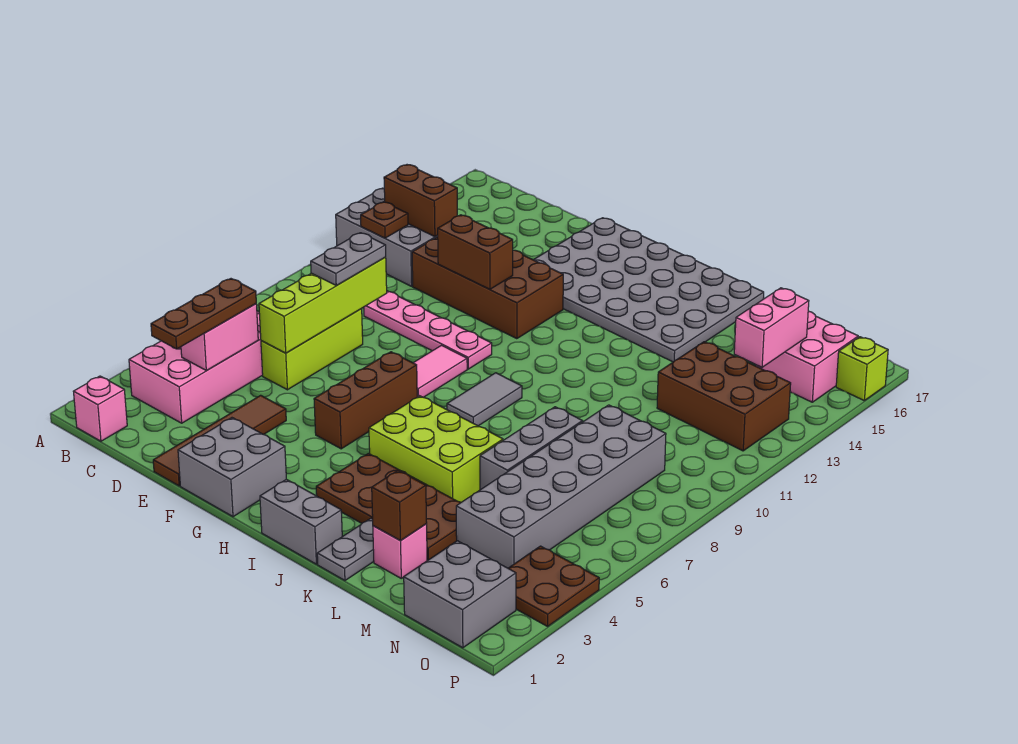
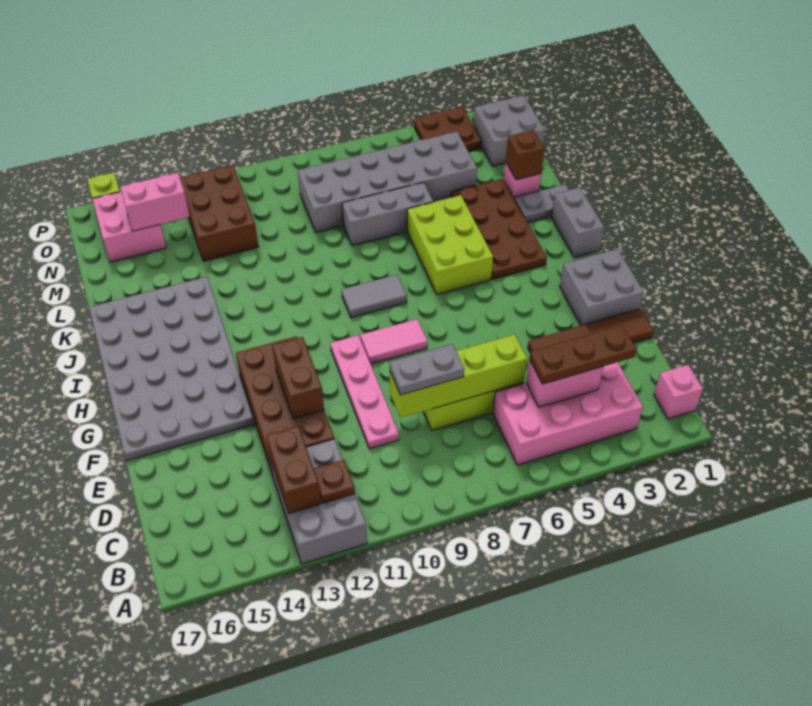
brown brick G5:G7 level 1 -> none

